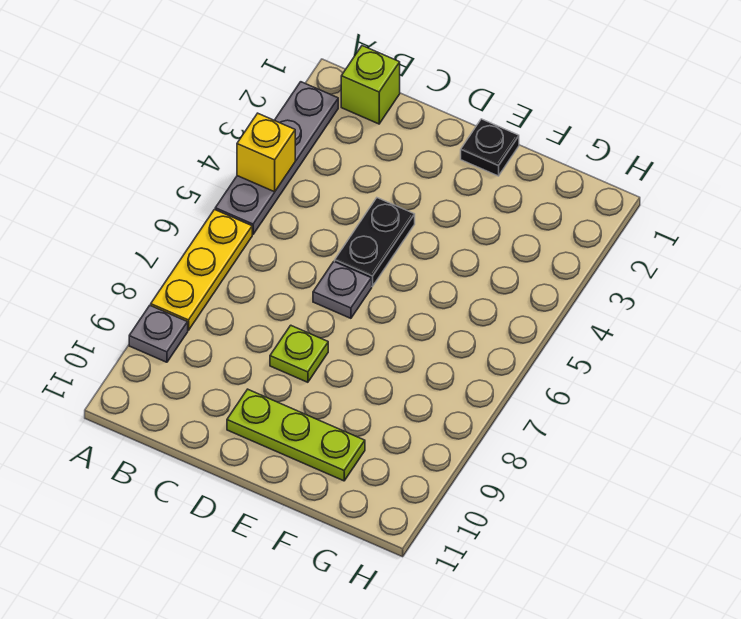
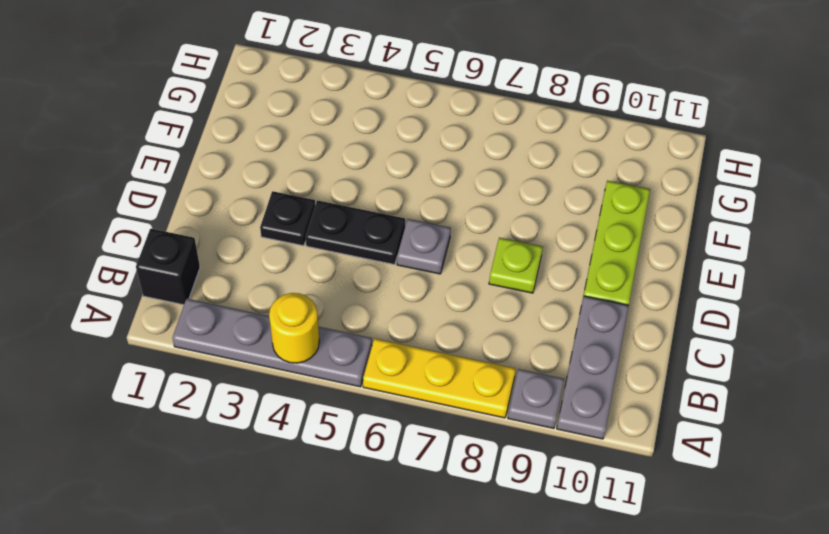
yellow brick A4 level 2 -> yellow round brick A4 level 2
none -> grey plate A10:C10 level 1
lime brick B1 level 1 -> black brick B1 level 1
black plate E1 level 1 -> black plate D3 level 1

